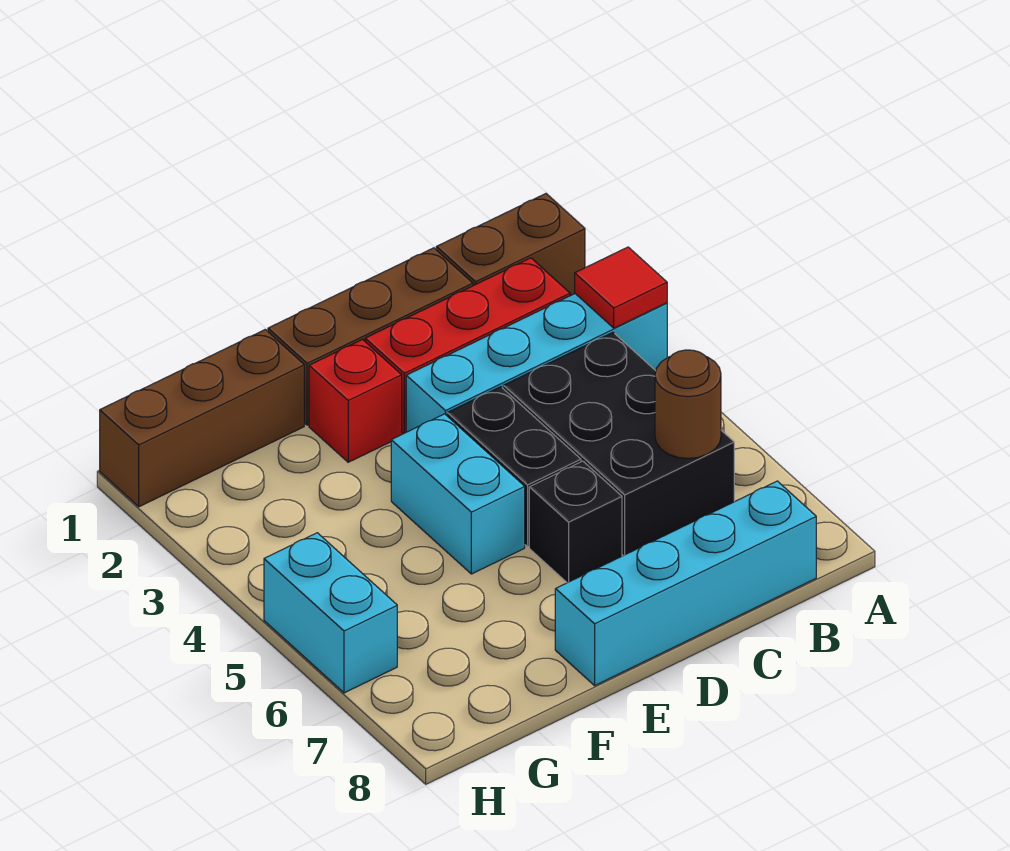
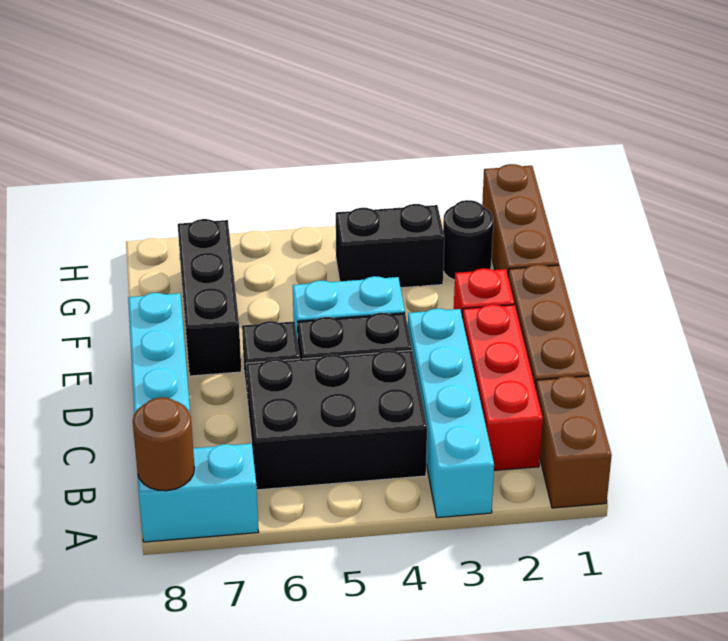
red tile A3 level 2 -> none
brown round brick B6 level 2 -> brown round brick A8 level 2
none -> black brick E7:G7 level 1
none -> black round brick G2 level 1
none -> black brick G3:G4 level 1
cyan brick H5:H6 level 1 -> cyan brick A7:A8 level 1

